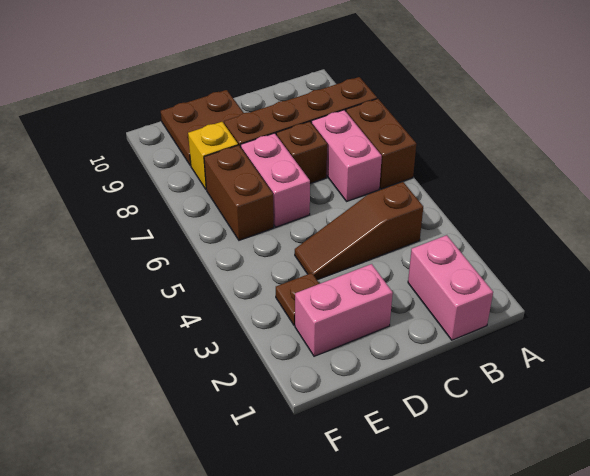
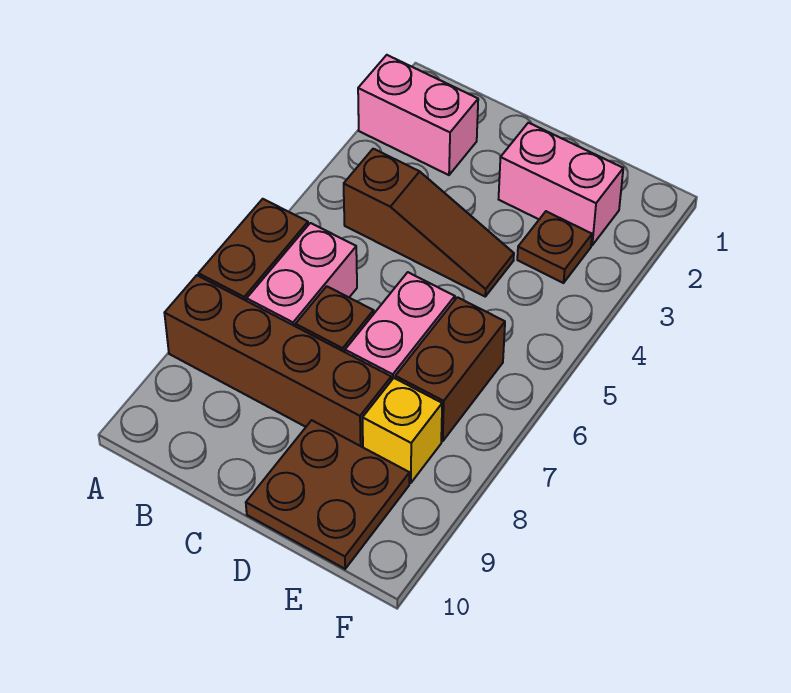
pink brick B1:B2 level 1 -> pink brick A2:B2 level 1

